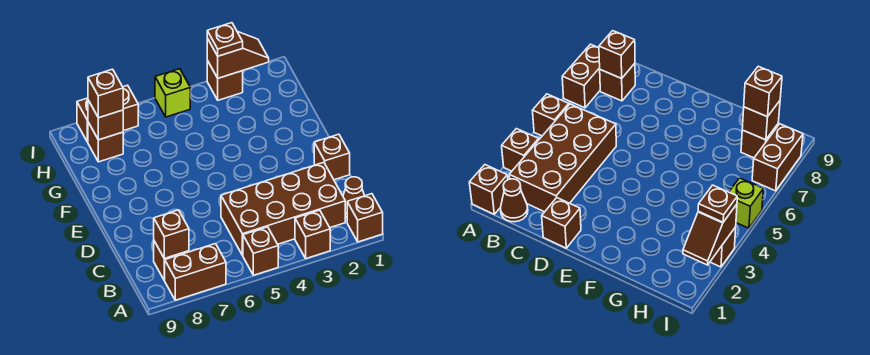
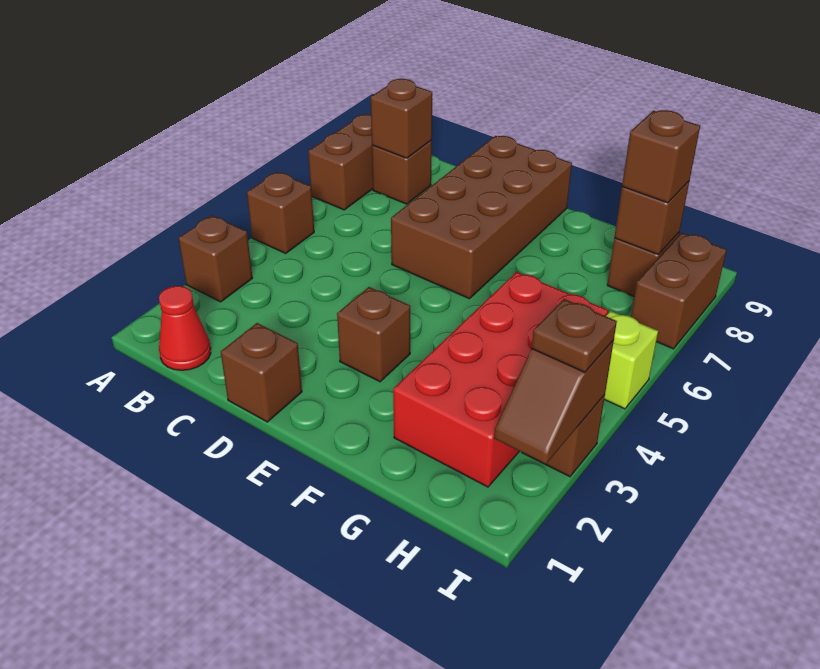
brown brick A1 level 1 -> brown brick E3 level 1
brown cone B1 level 1 -> red cone B1 level 1
brown brick B2:C5 level 1 -> brown brick D6:E9 level 1
none -> red brick G2:H5 level 1

